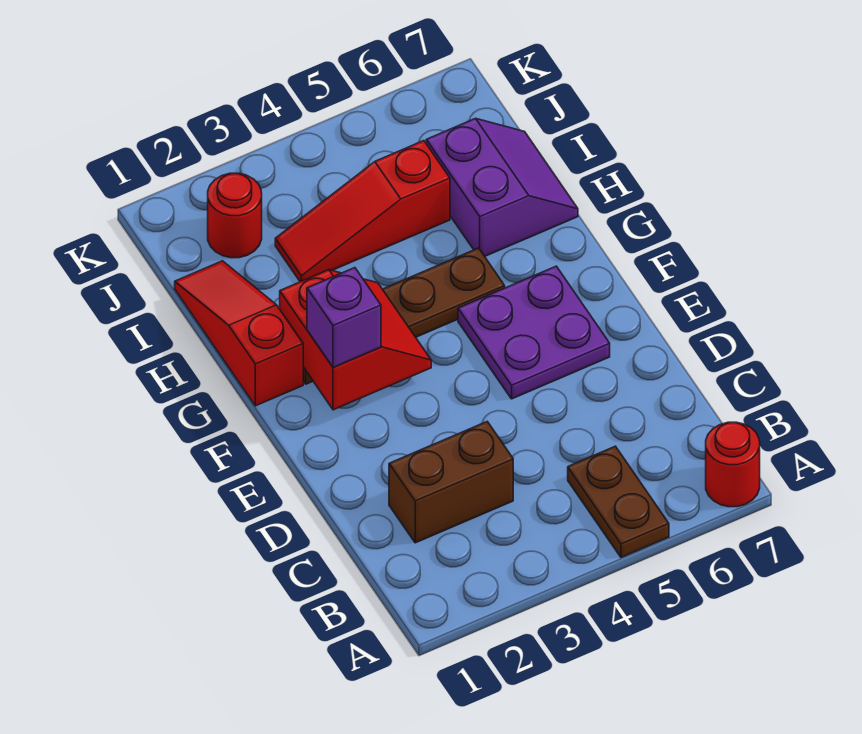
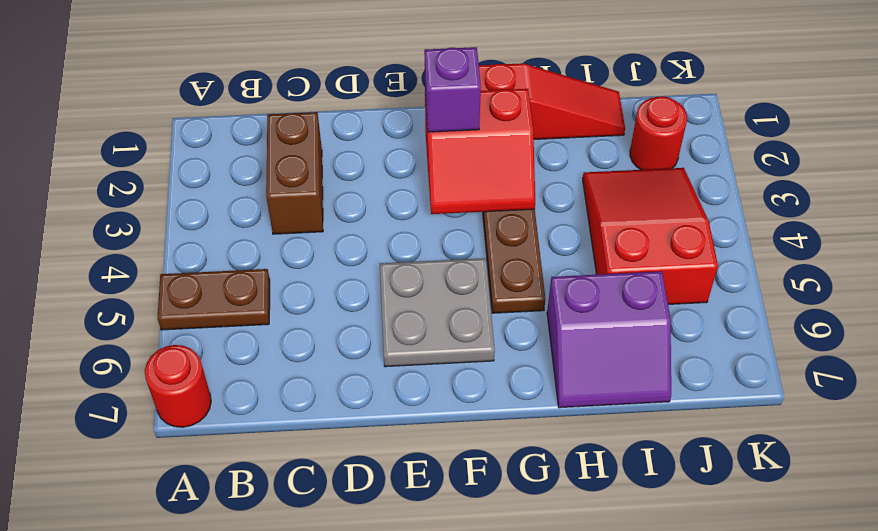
purple plate E5:F6 level 1 -> grey plate E5:F6 level 1
red slope I3:I5 level 1 top 5 -> red slope I3:J5 level 1 top 5

